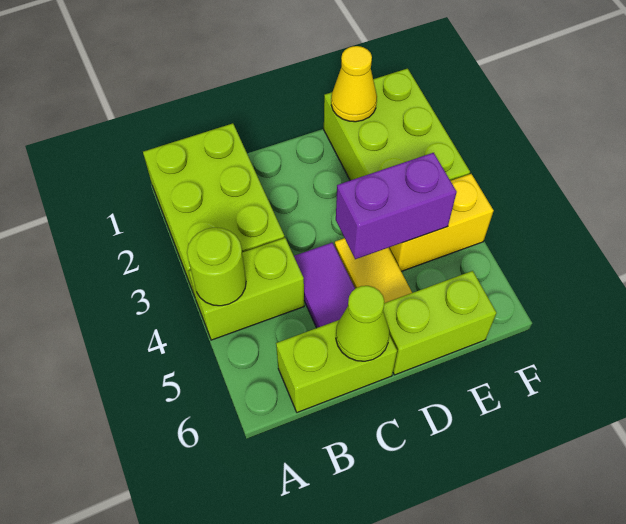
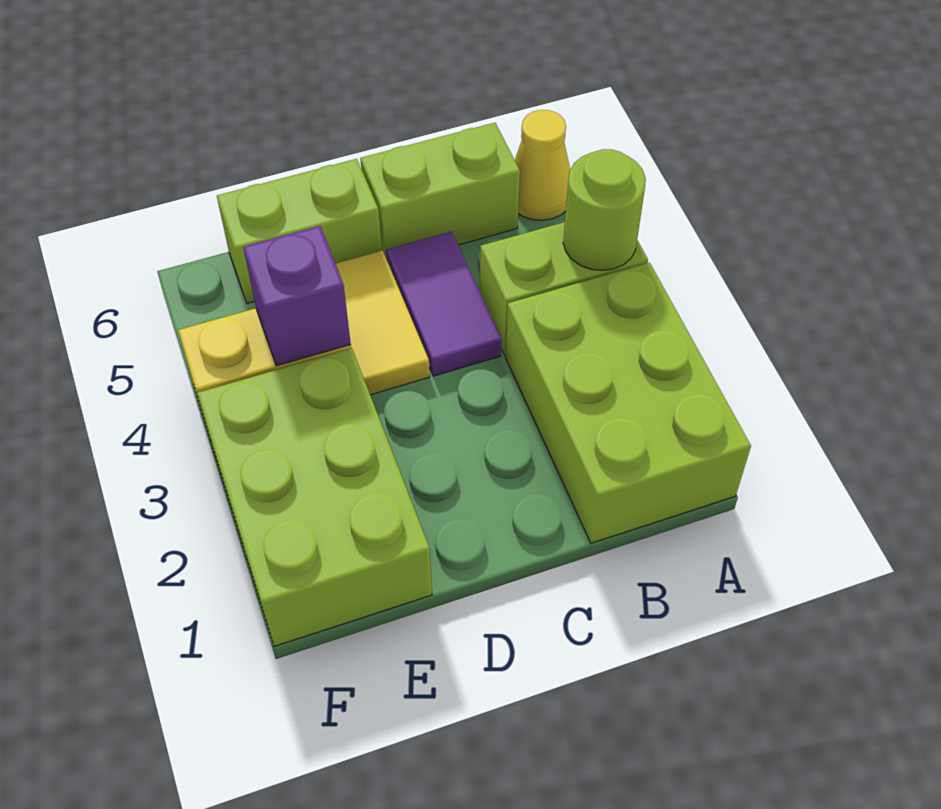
lime cone C6 level 2 -> none
purple brick D4:E4 level 2 -> purple brick E4 level 2
yellow cone E1 level 2 -> yellow cone A6 level 1

